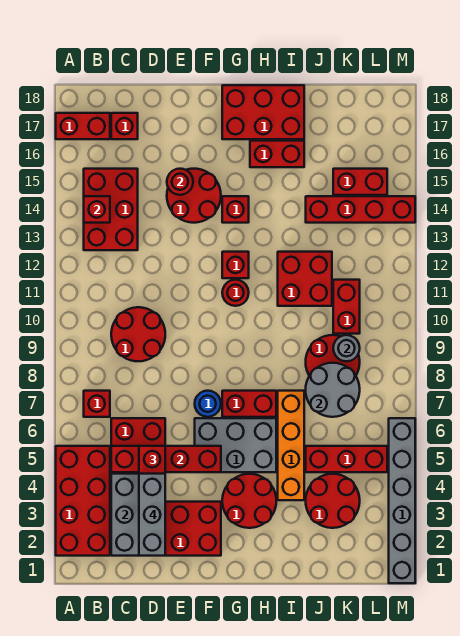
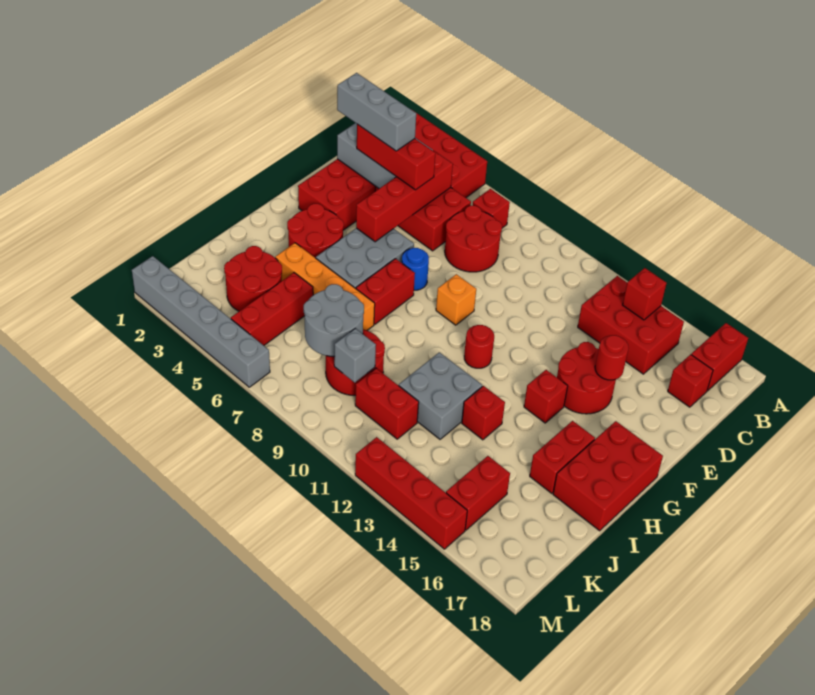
red round brick C9:D10 level 1 -> red round brick C7:D8 level 1
none -> orange brick F9 level 1
red brick G12 level 1 -> red brick I13 level 1
red brick I11:J12 level 1 -> grey brick I11:J12 level 1
red brick J14:M14 level 1 -> red brick M12:M15 level 1
grey round brick K9 level 2 -> grey brick K9 level 2

